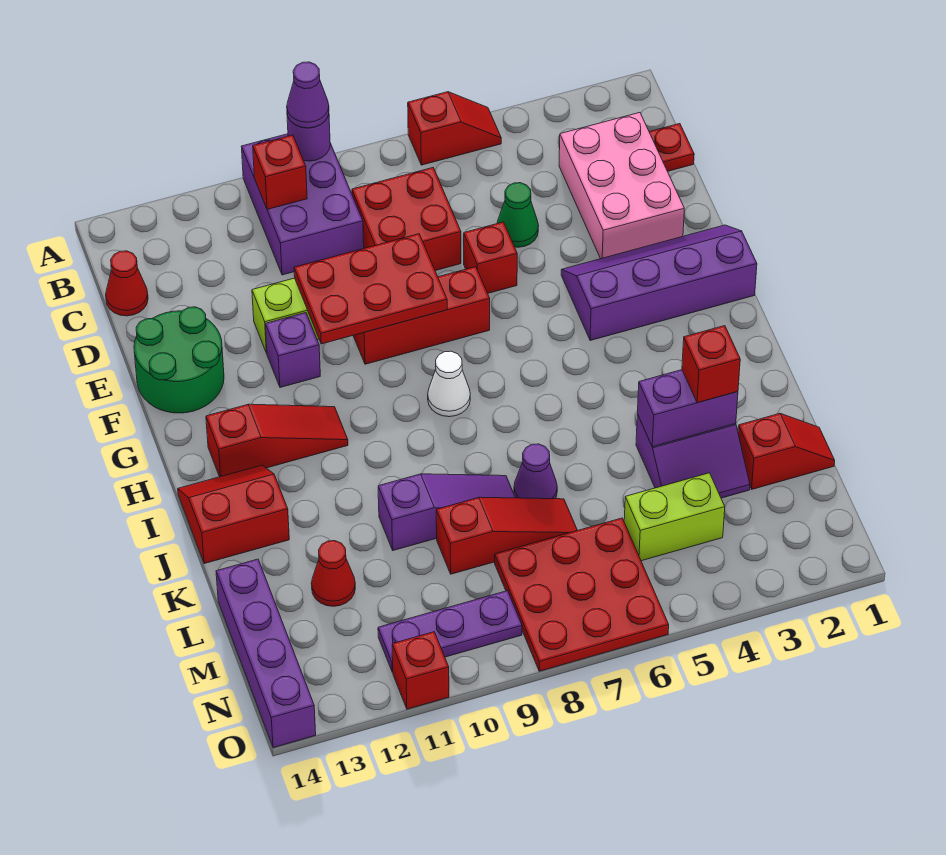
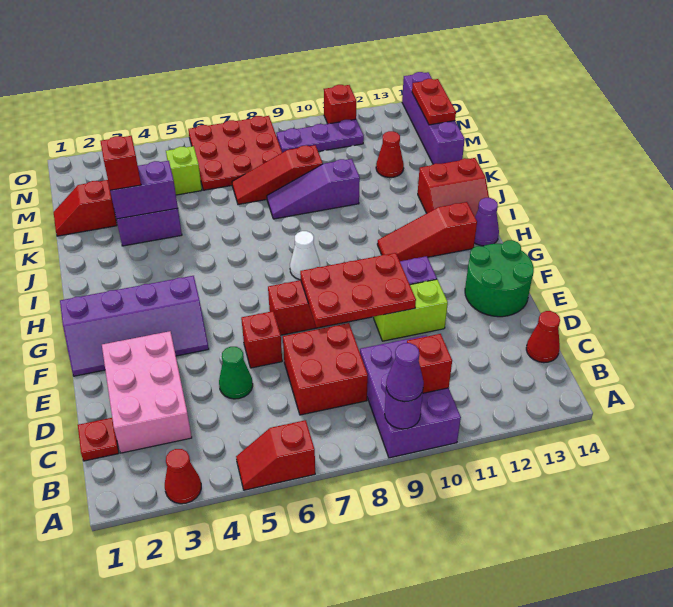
none -> red cone A3 level 1
purple cone K7 level 1 -> purple cone H14 level 1
lime brick M4:M5 level 1 -> lime brick M5 level 1
none -> red plate M14:N14 level 2

